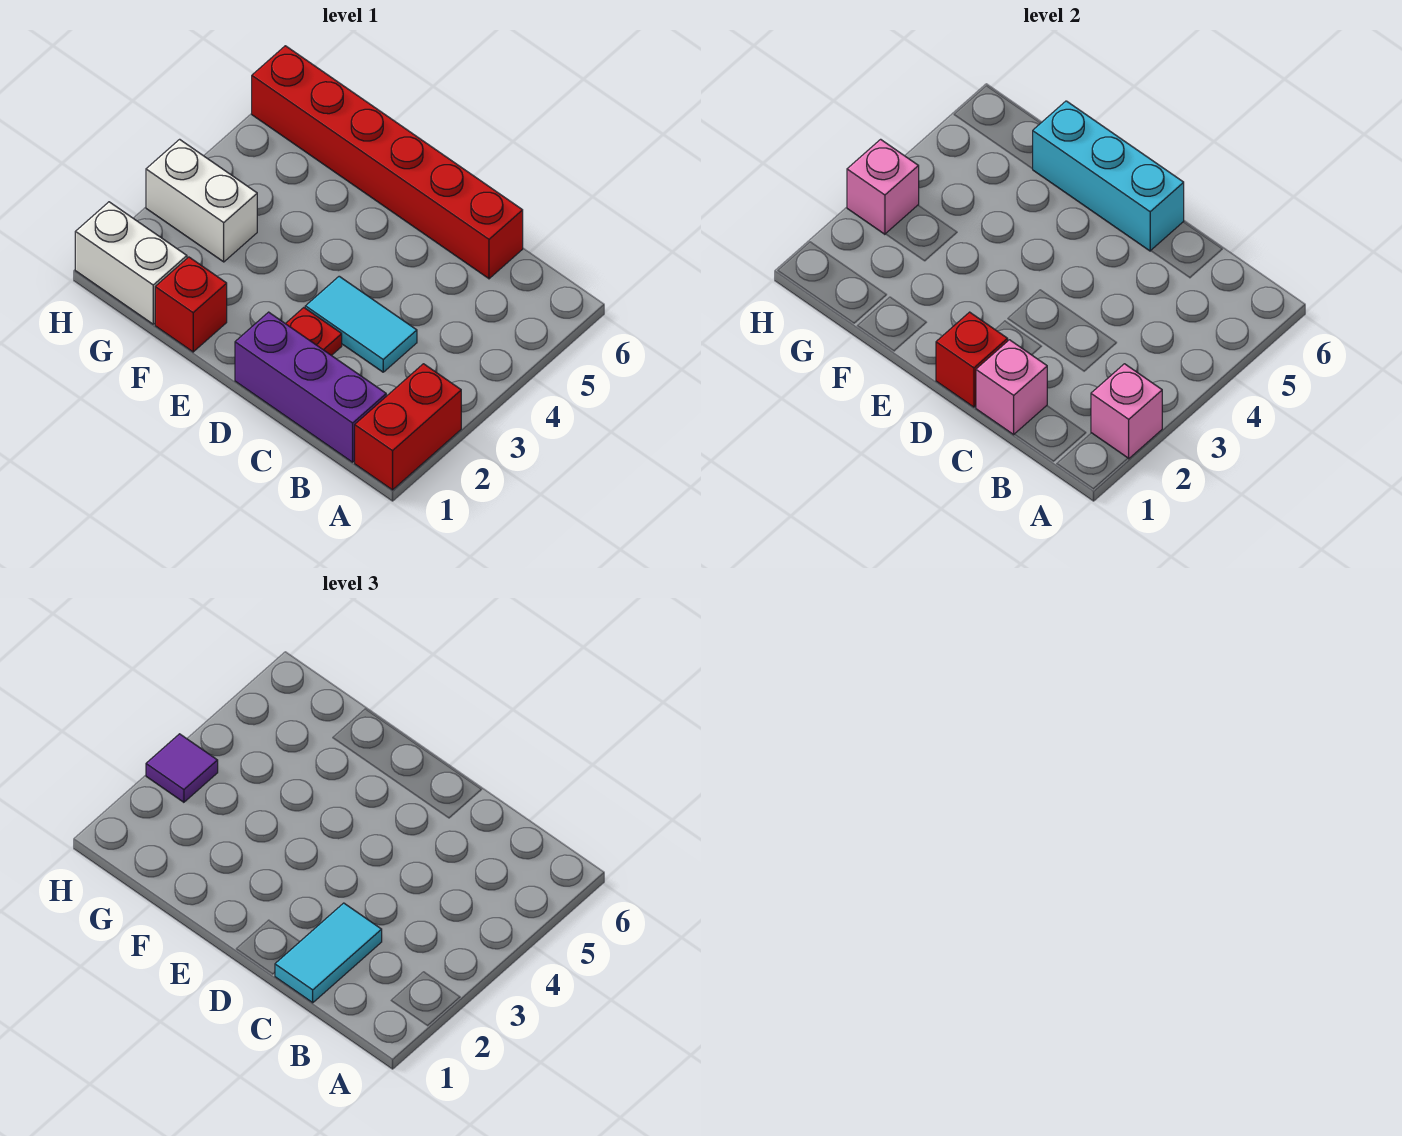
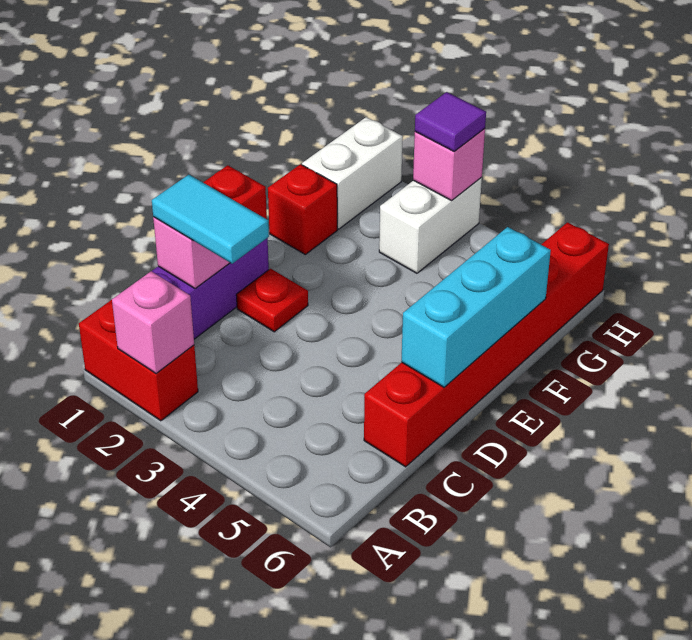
cyan tile C3:D3 level 1 -> none

